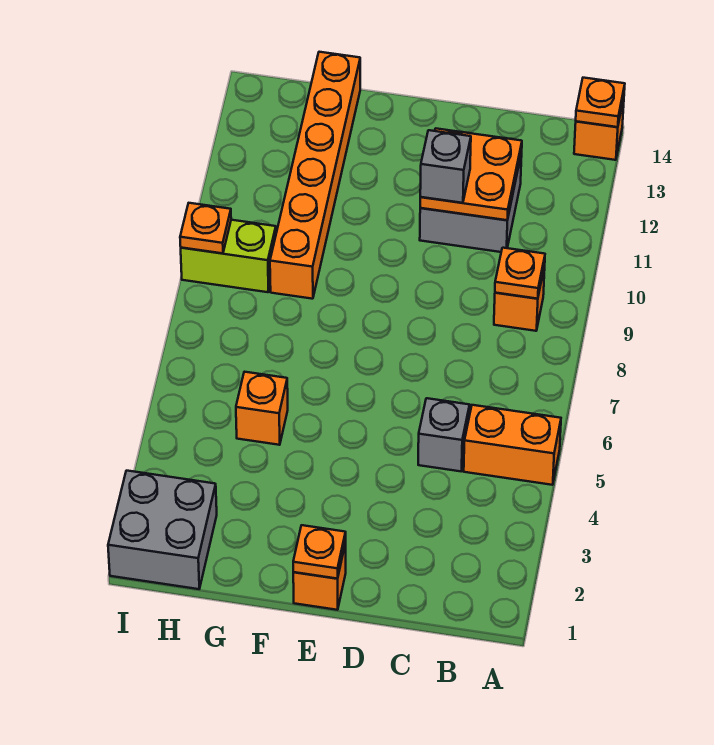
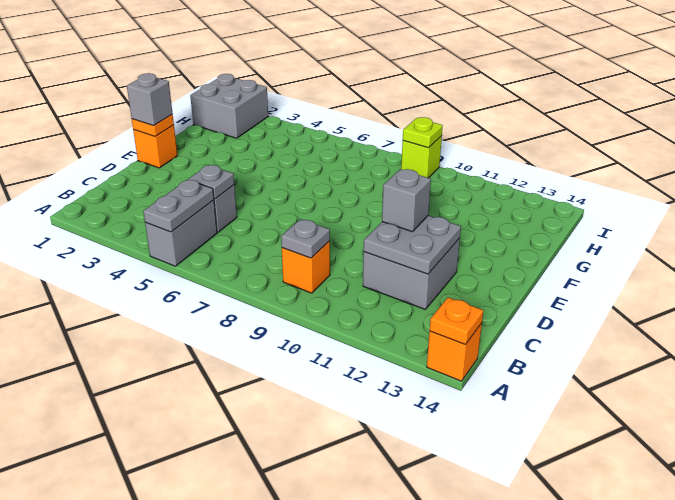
orange brick A5:B5 level 1 -> grey brick A5:B5 level 1
none -> grey plate A5:B5 level 2
orange plate B9 level 2 -> grey plate B9 level 2
none -> grey plate C5 level 2
orange plate C11:D12 level 2 -> grey plate C11:D12 level 2
none -> grey brick E1 level 3
orange brick G5 level 1 -> none
orange brick G9:G14 level 1 -> none
lime brick H9:I9 level 1 -> lime brick I9 level 1
orange plate I9 level 2 -> lime plate I9 level 2

